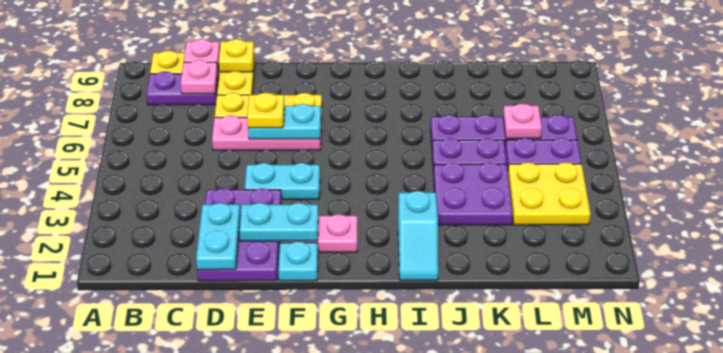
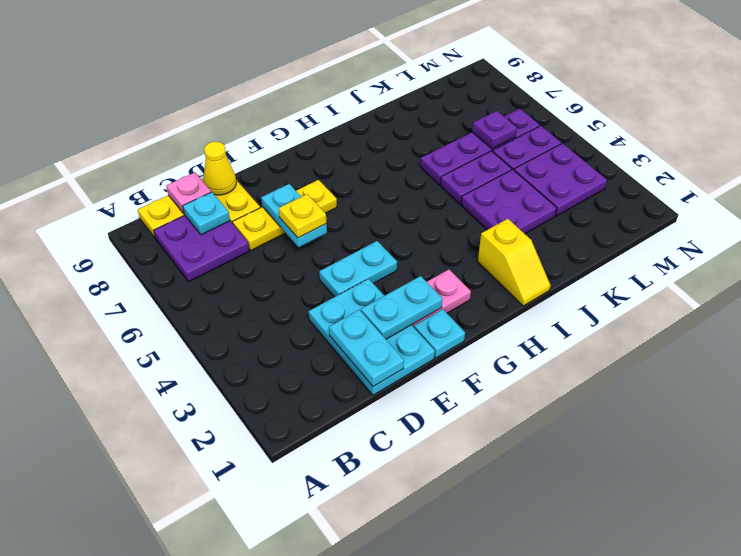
purple plate B8:C8 level 1 -> purple plate B7:C8 level 1
pink plate C8 level 2 -> cyan plate C8 level 2
purple plate D1:E3 level 1 -> cyan plate D1:E3 level 1
pink plate D6:F6 level 1 -> none
yellow plate D9 level 2 -> yellow cone D9 level 2
cyan plate E6:F6 level 2 -> cyan plate E6:E7 level 2
cyan slope I1:I2 level 1 top 2 -> yellow slope I1:I2 level 1 top 2
yellow plate L3:M4 level 1 -> purple plate L3:M4 level 1
pink plate L6 level 2 -> purple plate L6 level 2

